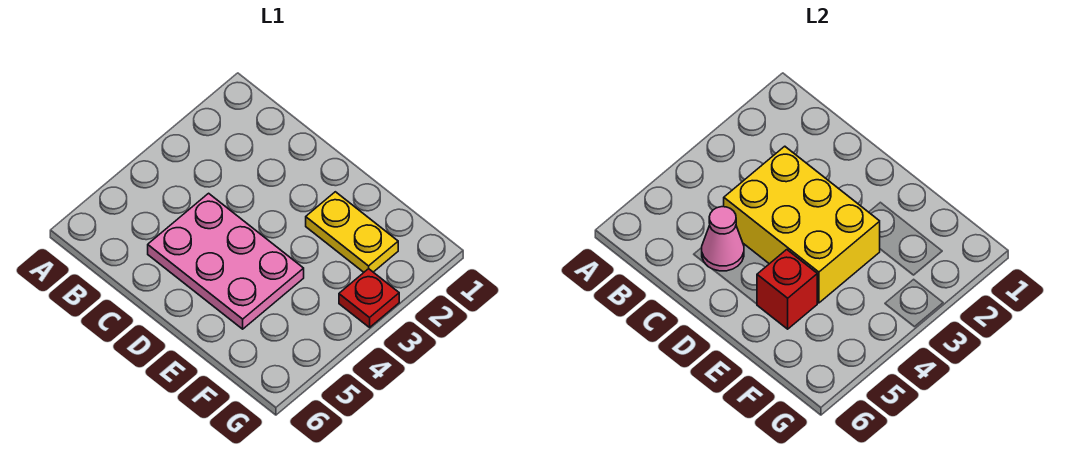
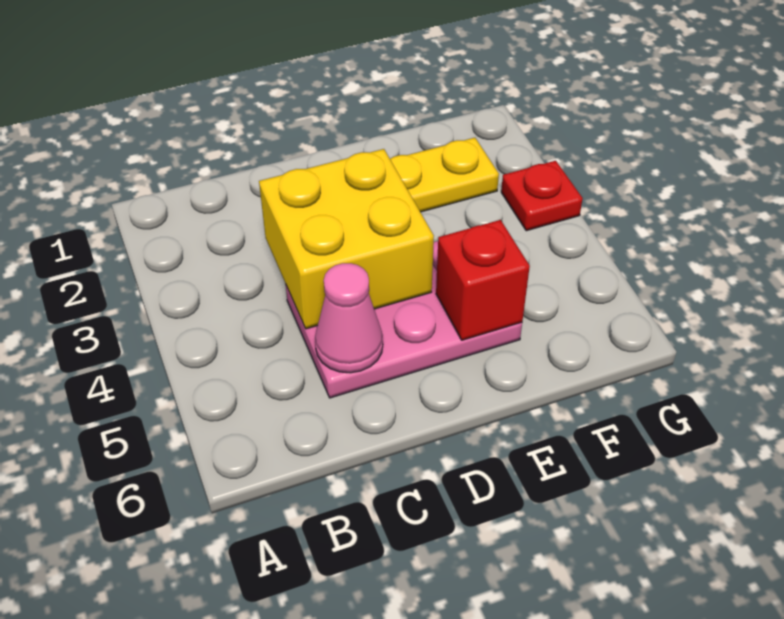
yellow brick C3:E4 level 2 -> yellow brick C3:D4 level 2

